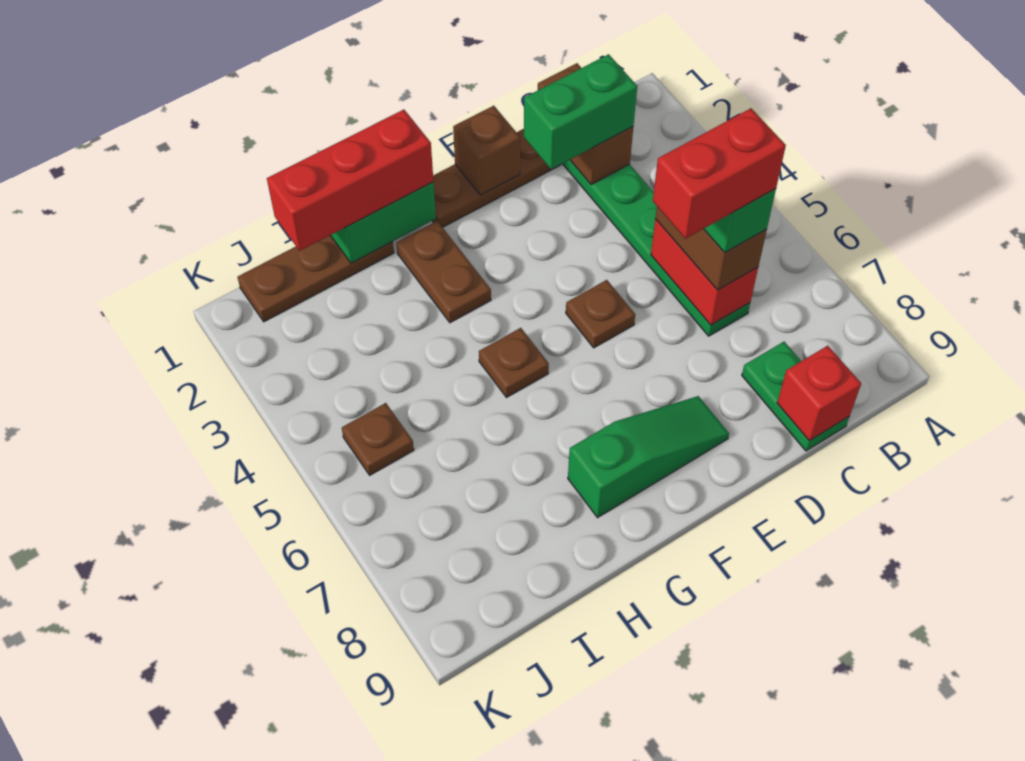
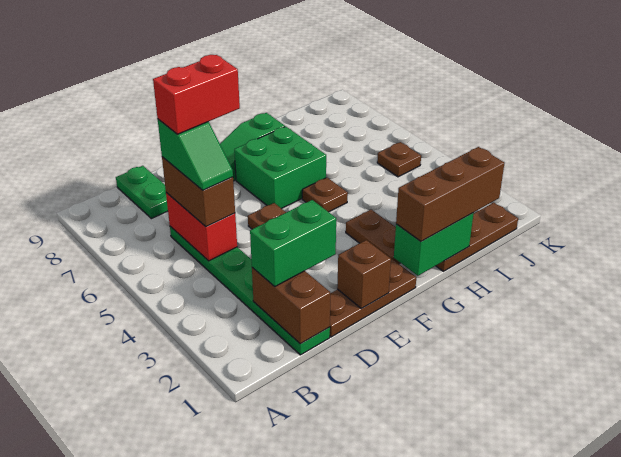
red brick C9 level 2 -> none
none -> green brick F6:G7 level 1
red brick G1:I1 level 3 -> brown brick G1:I1 level 3

